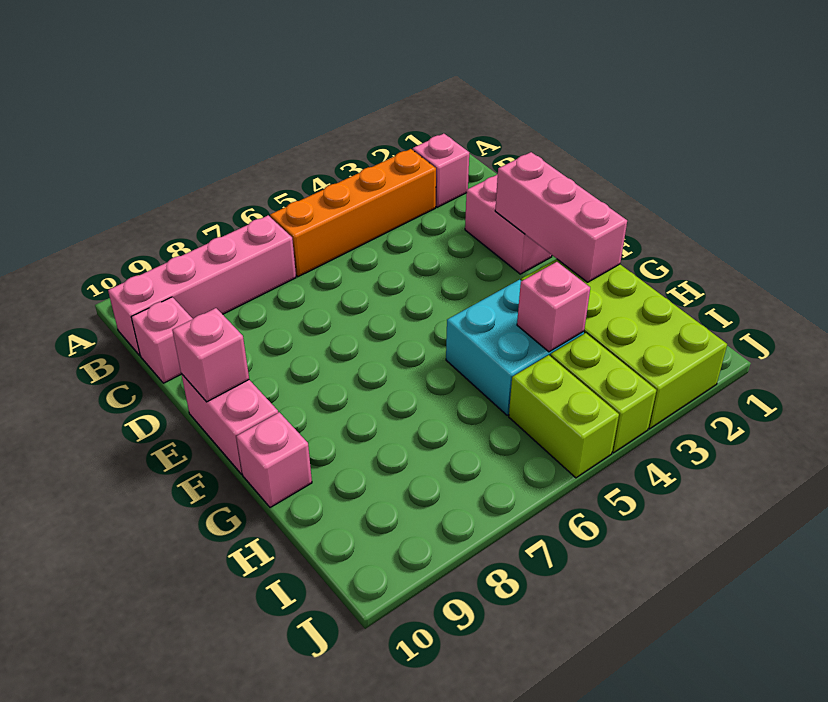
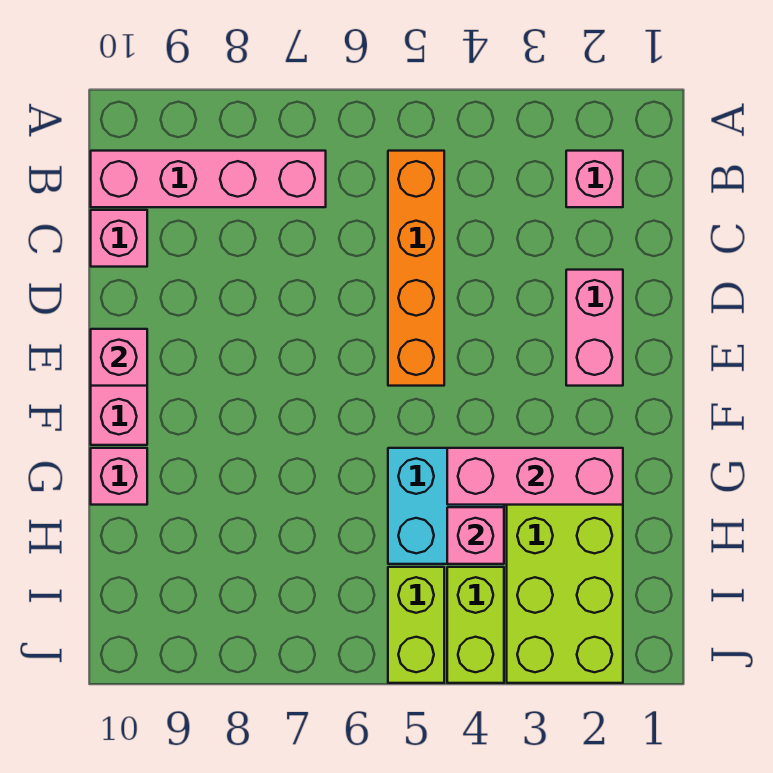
orange brick B3:B6 level 1 -> orange brick B5:E5 level 1
pink brick E2:G2 level 2 -> pink brick G2:G4 level 2

